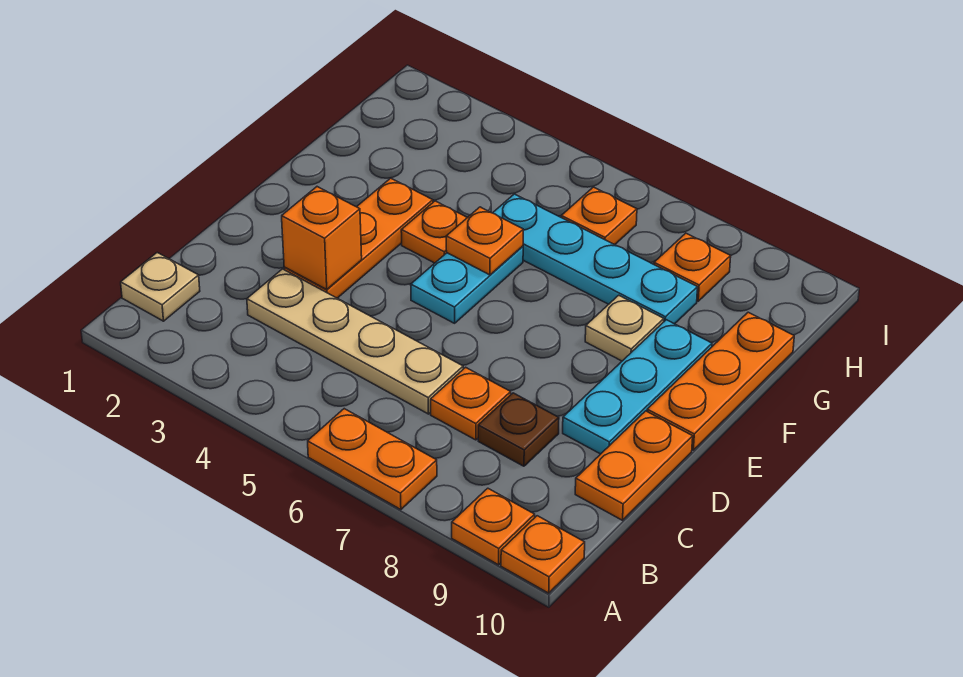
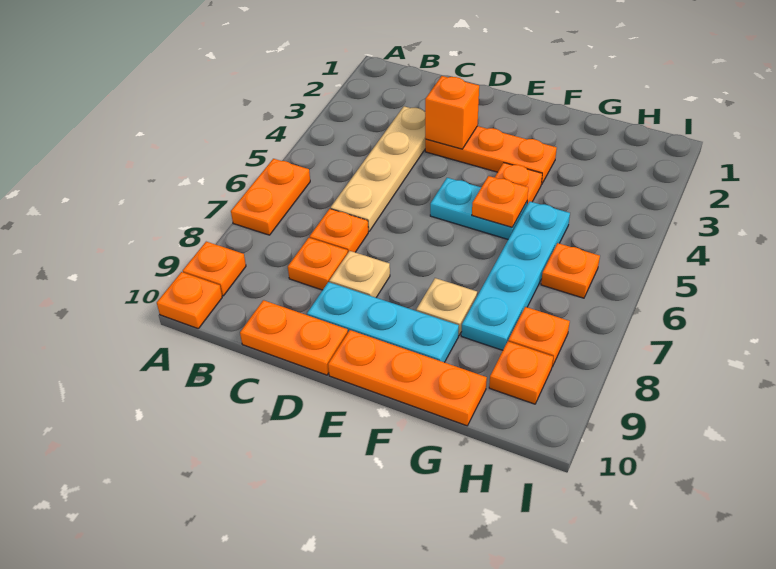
tan plate B1 level 1 -> tan plate D8 level 1
brown plate C8 level 1 -> orange plate C8 level 1
none -> orange plate H9 level 1

